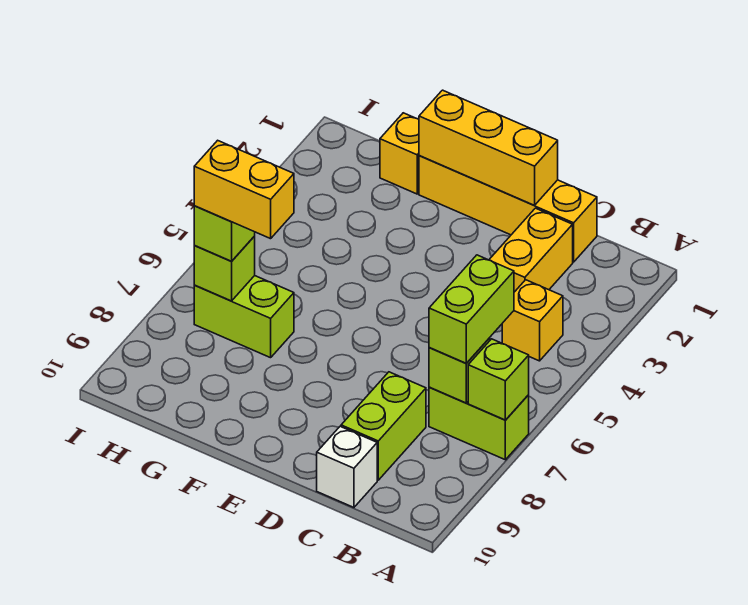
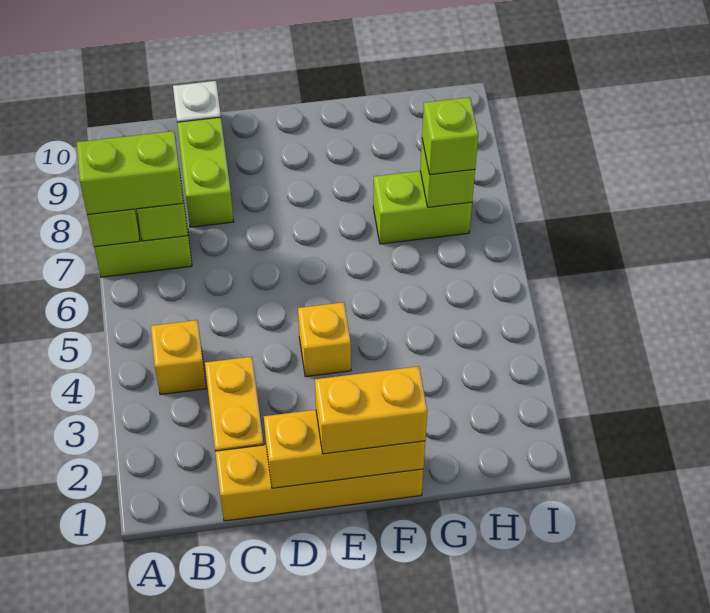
lime brick B6:B7 level 3 -> lime brick A7:B7 level 3
yellow brick G1 level 1 -> yellow brick E4 level 1
yellow brick G7:H7 level 4 -> yellow brick E1:F1 level 3

